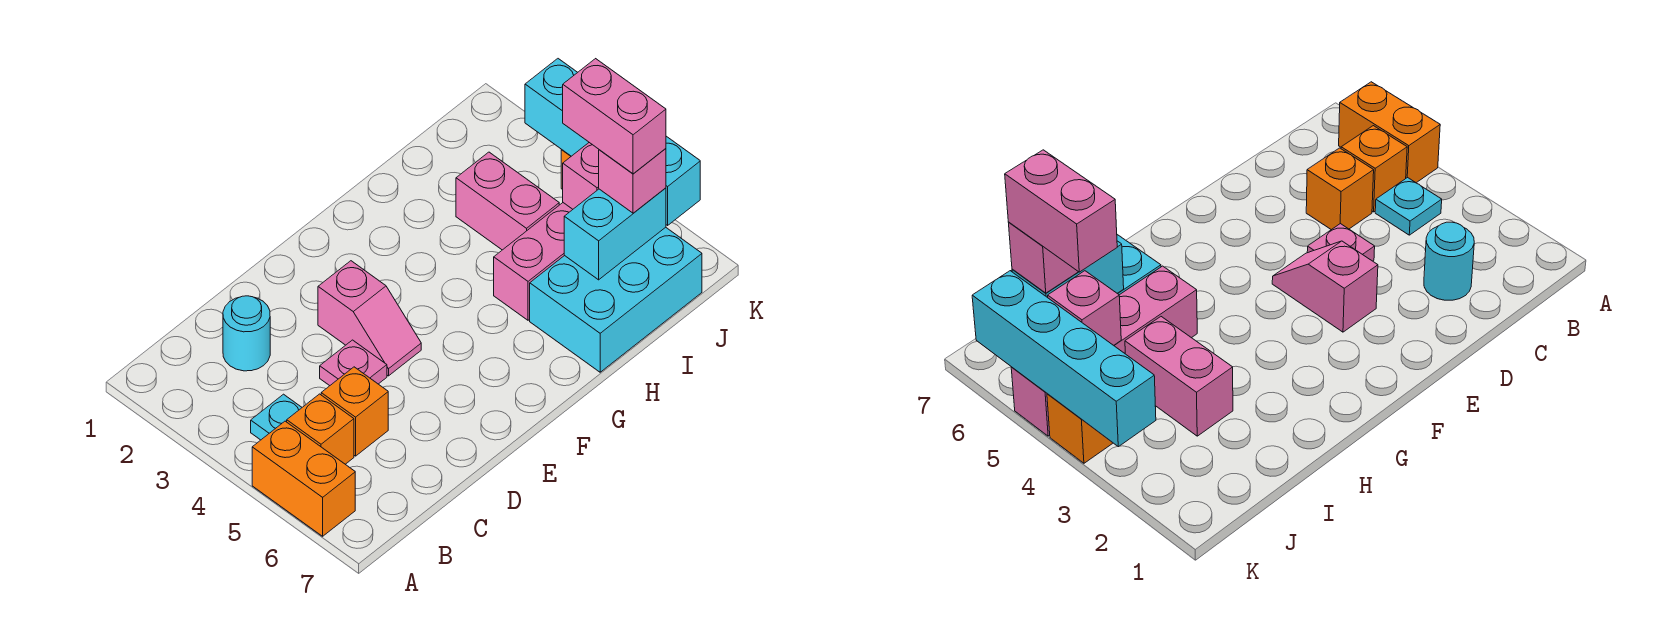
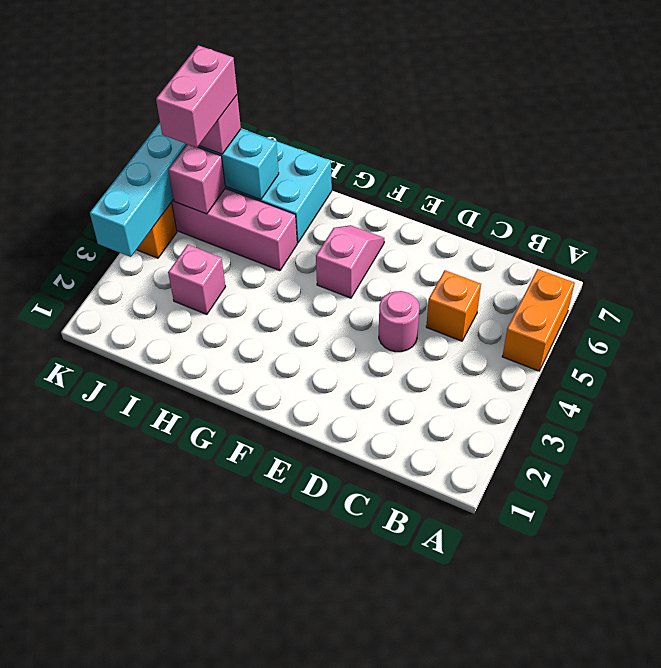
cyan plate B4 level 1 -> none
orange brick B5 level 1 -> none
cyan round brick C2 level 1 -> none
pink plate D4 level 1 -> pink round brick D4 level 1
pink slope E3:E4 level 1 top 3 -> pink slope F5:F6 level 1 top 5
pink brick I3:I4 level 1 -> pink brick I3 level 1

